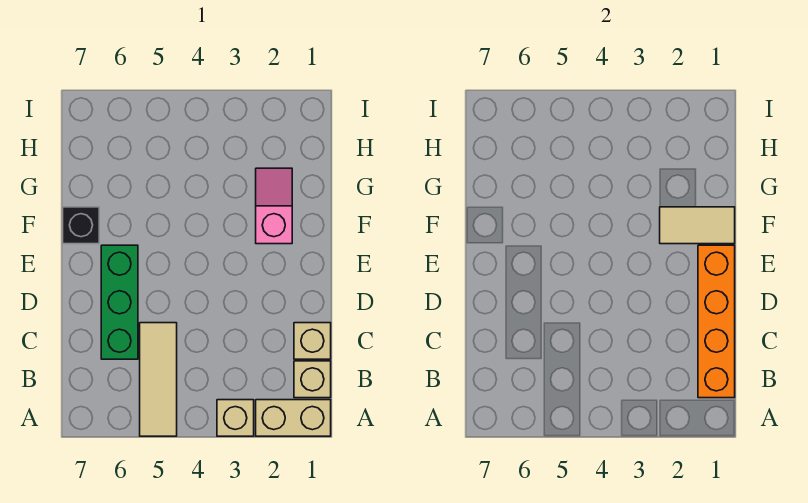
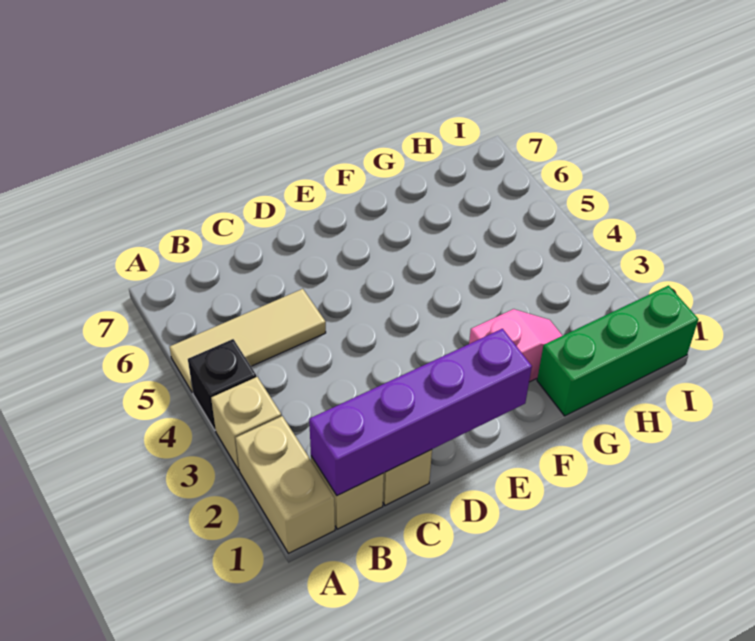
orange brick B1:E1 level 2 -> purple brick B1:E1 level 2
green brick C6:E6 level 1 -> green brick G1:I1 level 1
tan tile F1:F2 level 2 -> none
black brick F7 level 1 -> black brick A4 level 1

